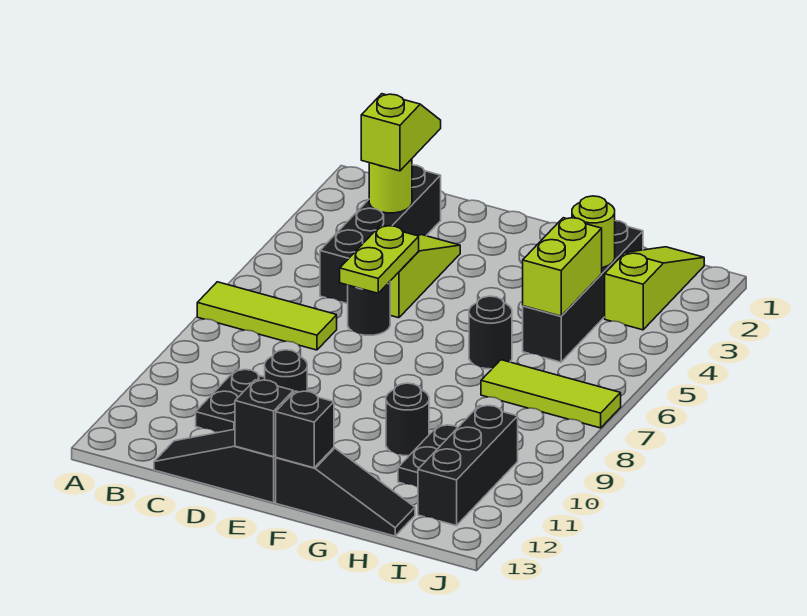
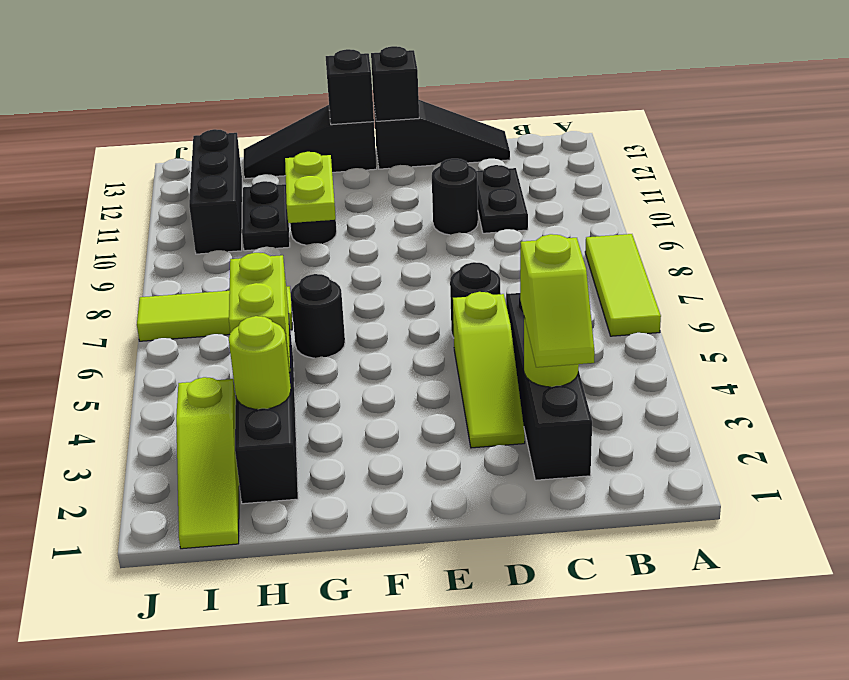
lime tile A7:C7 level 1 -> lime tile A6:A8 level 1
lime plate D5:D6 level 2 -> lime plate G9:G10 level 2

